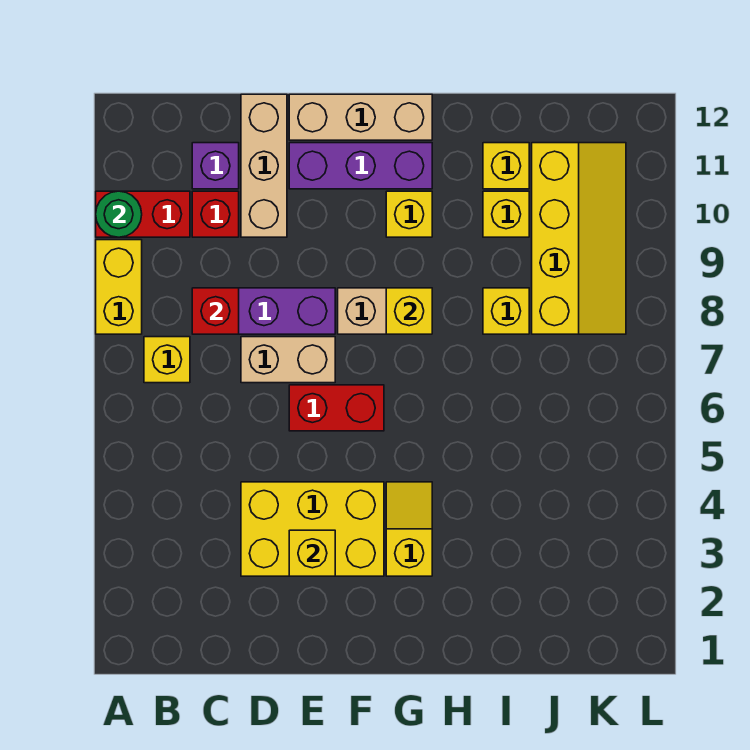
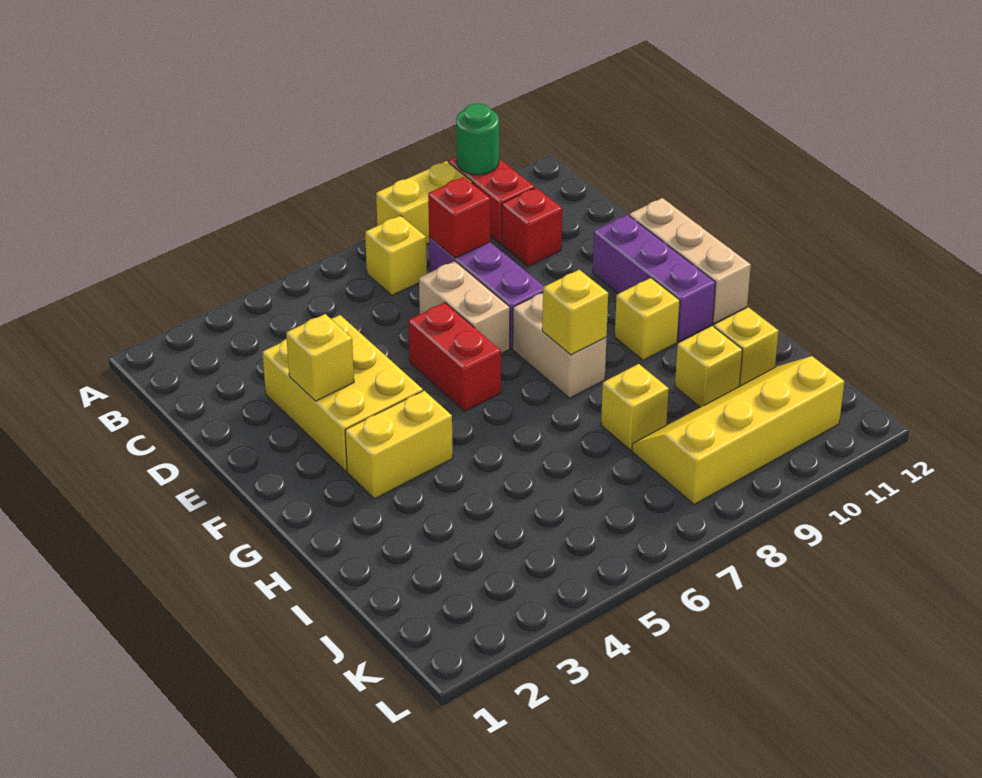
purple brick C11 level 1 -> none
tan brick D10:D12 level 1 -> none
yellow slope G3:G4 level 1 top 3 -> yellow brick G3:G4 level 1
yellow slope J8:K11 level 1 top J -> yellow slope J8:K11 level 1 top K

